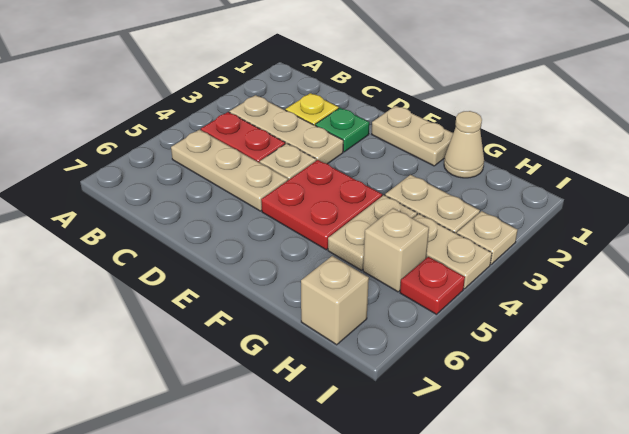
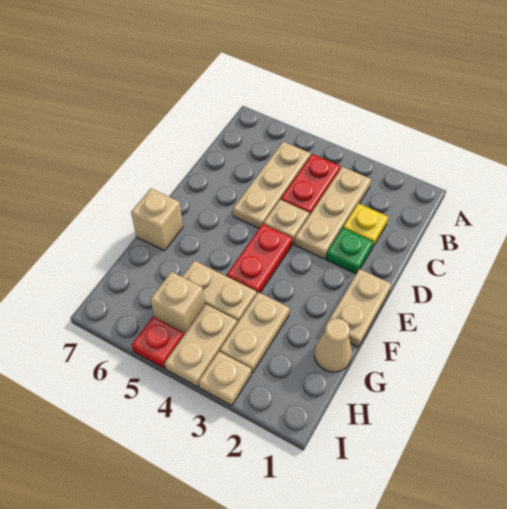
red plate E4:F5 level 1 -> red plate E4:F4 level 1
tan brick H7 level 1 -> tan brick F7 level 1

